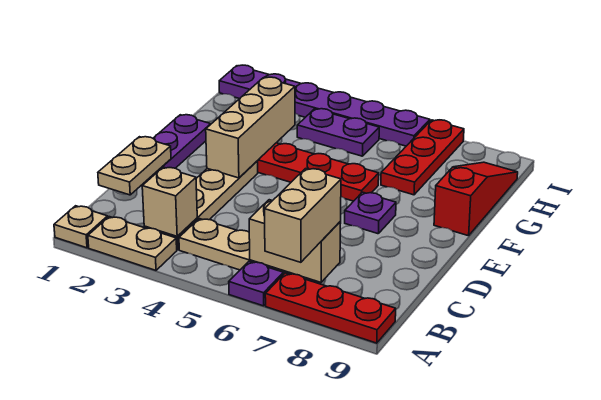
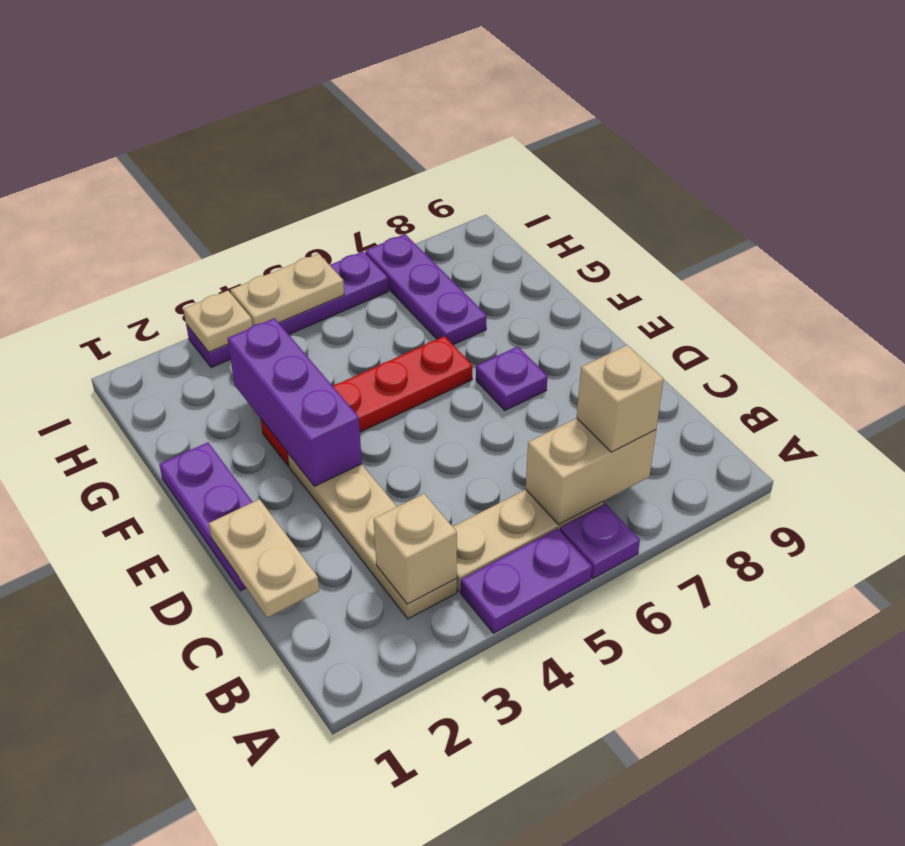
tan plate A1 level 1 -> tan plate I3 level 2
tan plate A2:A3 level 1 -> tan plate I4:I5 level 2
red plate A7:A9 level 1 -> none
tan brick A7:B7 level 3 -> tan brick B7 level 3
tan brick E3:G3 level 2 -> purple brick E3:G3 level 2
red slope F9:H9 level 1 top F -> none
red plate G7:I7 level 1 -> purple plate G7:I7 level 1
purple plate H4:H5 level 1 -> purple plate A4:A5 level 1
purple plate I1:I6 level 1 -> purple plate I3:I6 level 1

